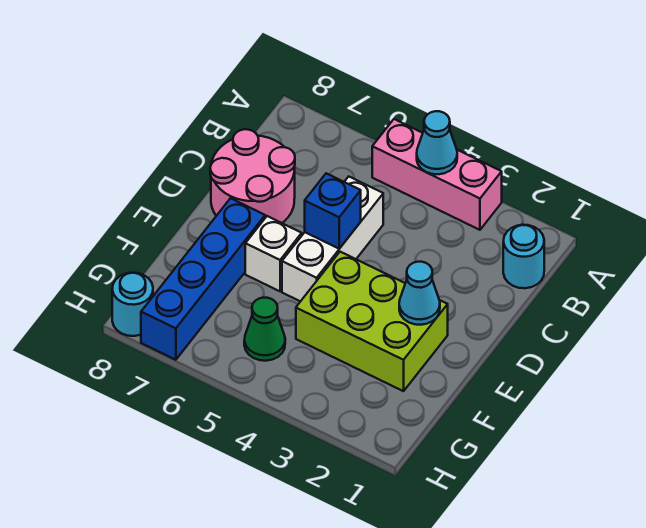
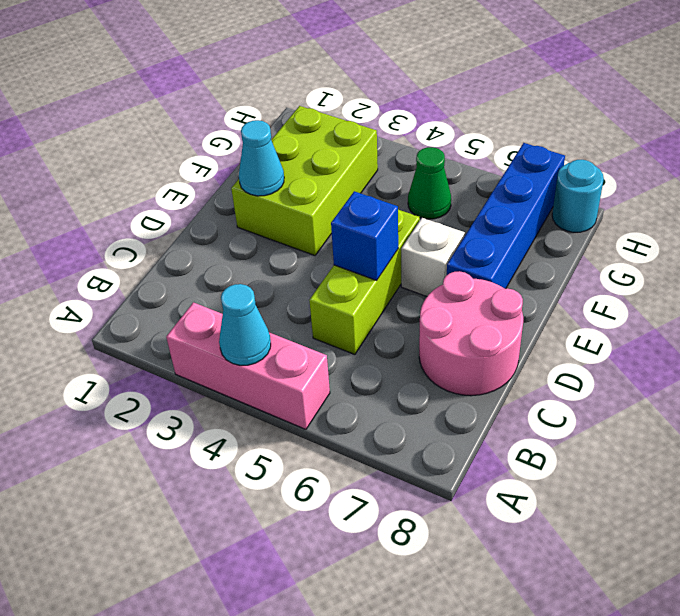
cyan round brick B1 level 1 -> none
white brick C5:E5 level 1 -> lime brick C5:E5 level 1
lime brick E2:F4 level 1 -> lime brick E2:G3 level 1

